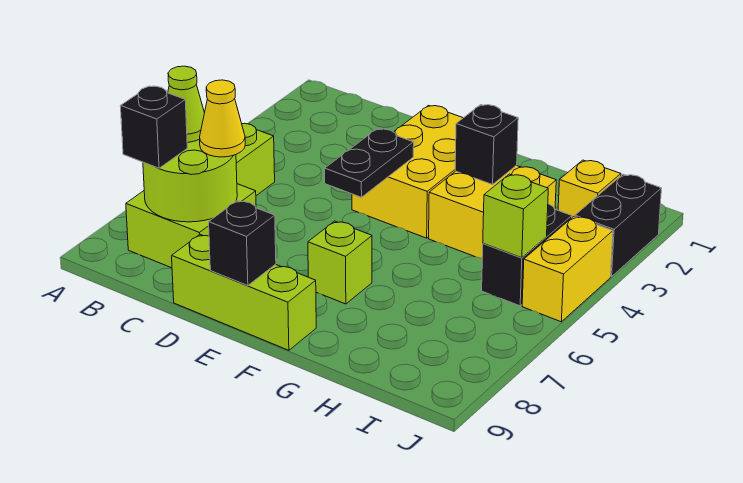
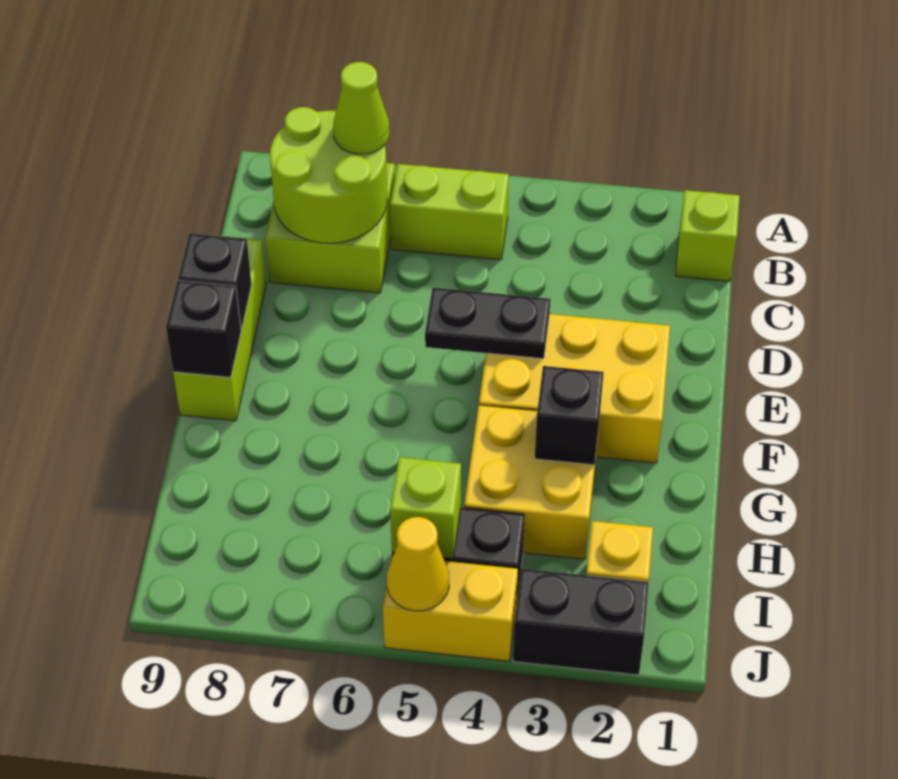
black brick B8 level 3 -> black brick F9 level 2
yellow cone C7 level 3 -> yellow cone J5 level 2
lime brick F7 level 1 -> lime brick B1 level 1

